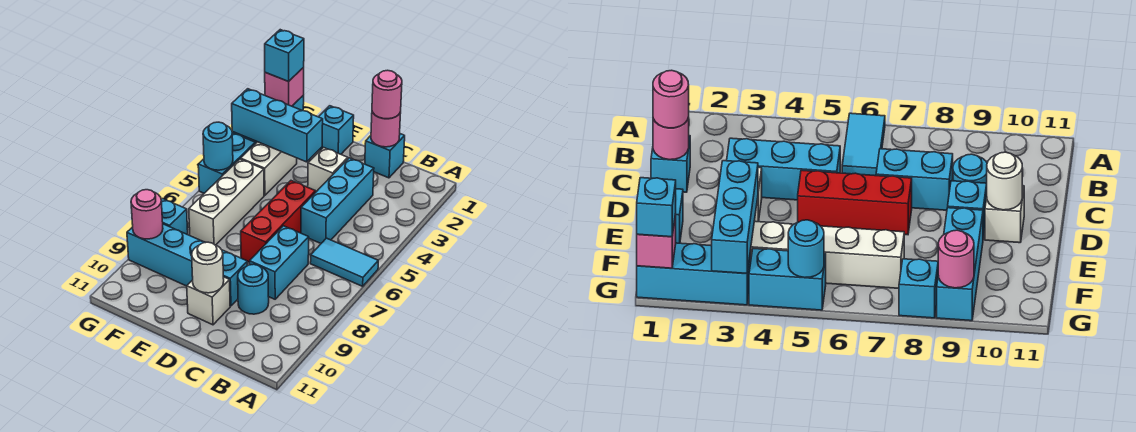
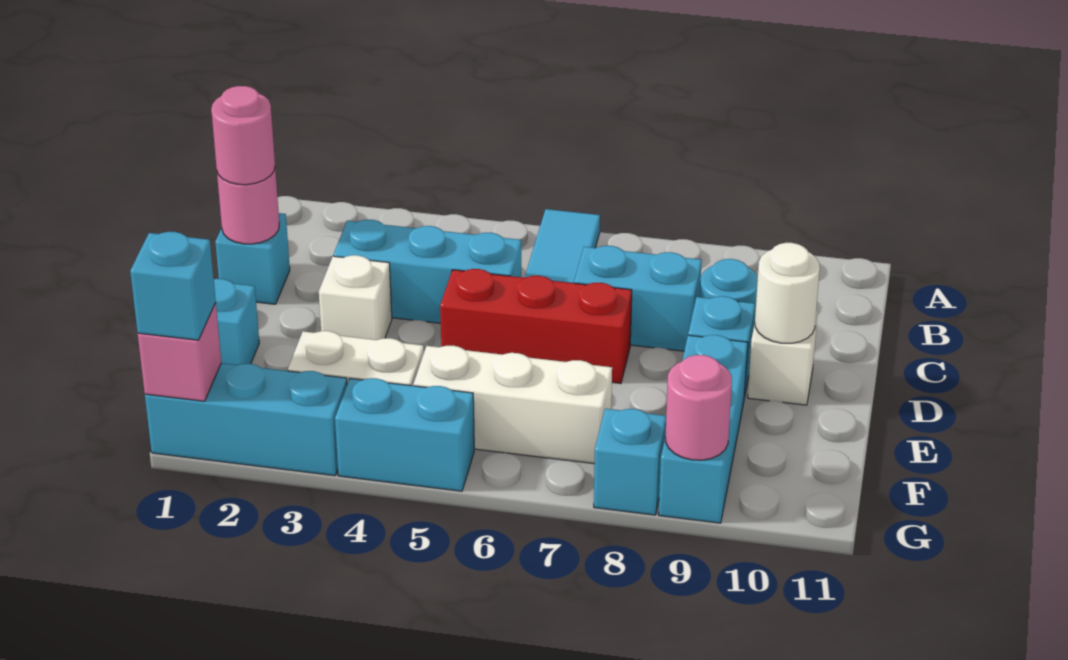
cyan brick E3:G3 level 2 -> none
cyan round brick G5 level 2 -> none

